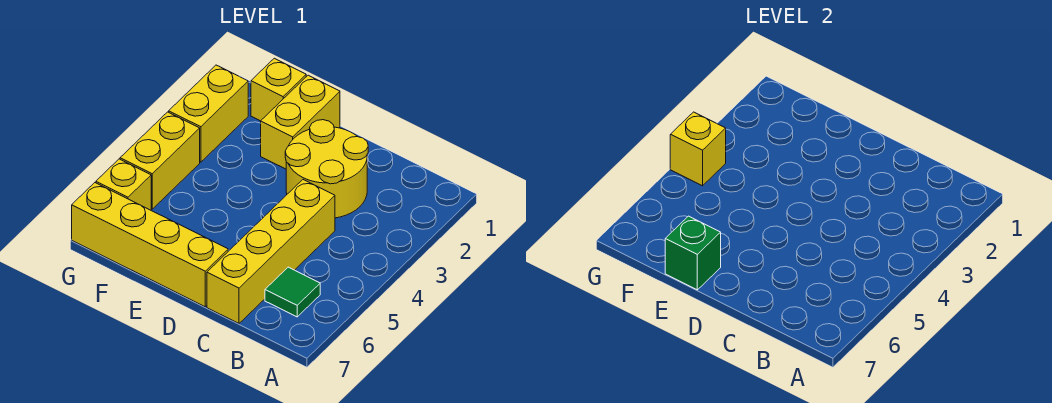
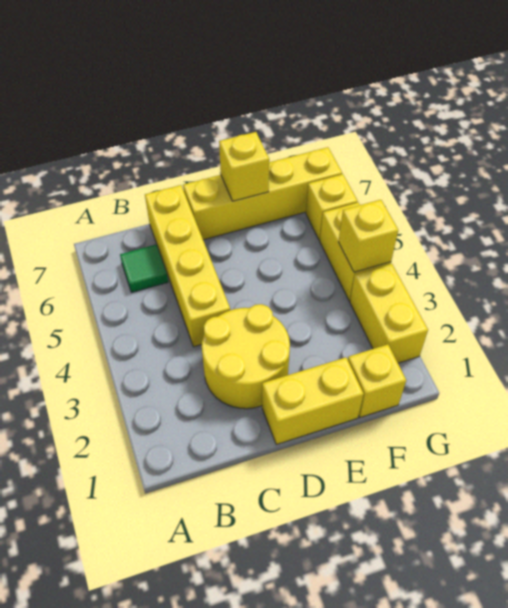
yellow brick E1:E2 level 1 -> yellow brick D1:E1 level 1
green brick E7 level 2 -> yellow brick E7 level 2

